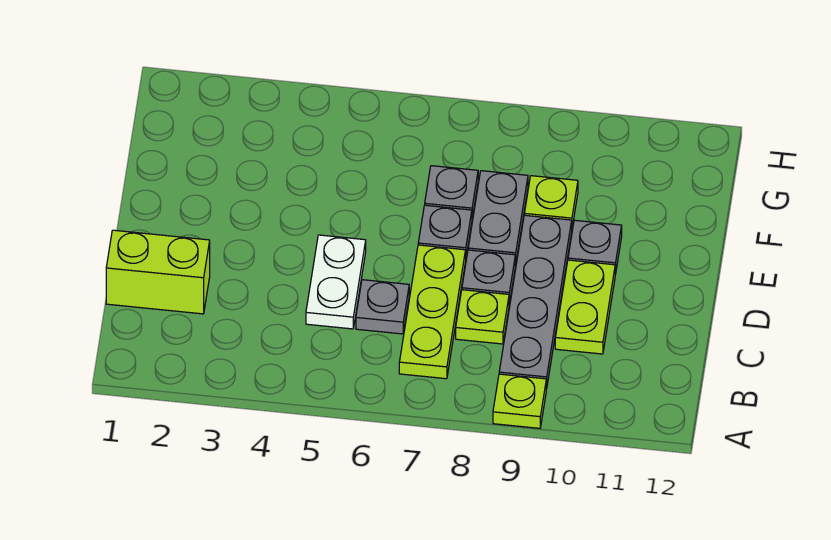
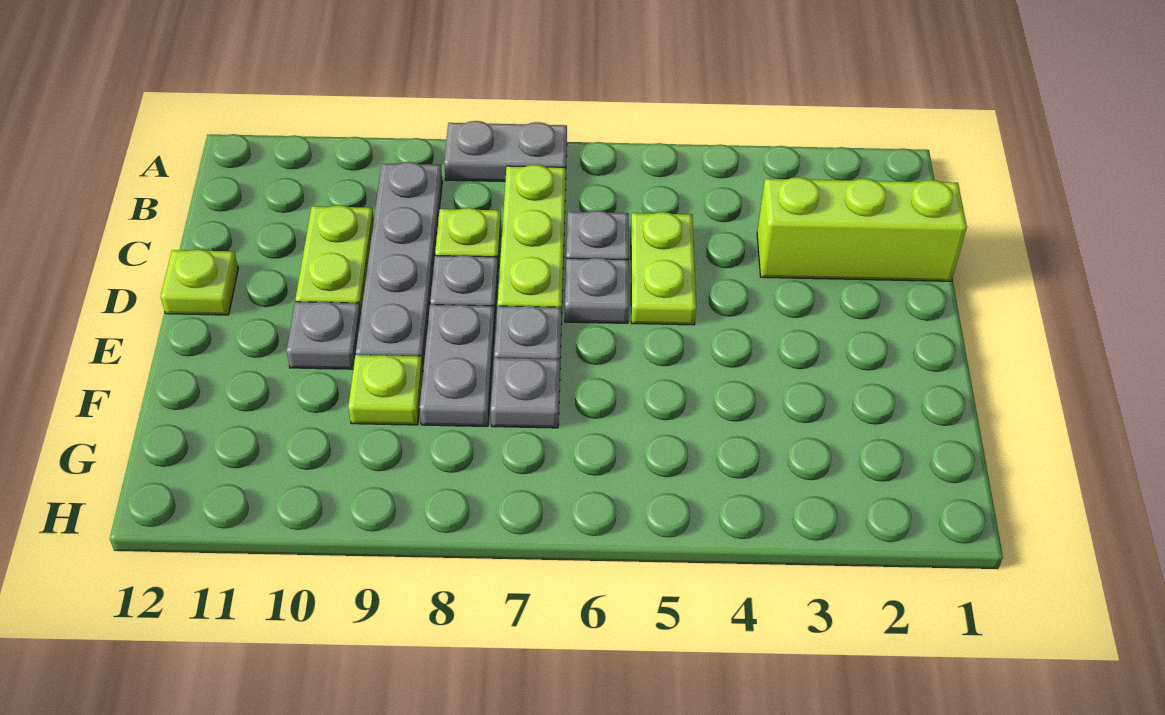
none -> grey plate A7:A8 level 1
lime plate A9 level 1 -> lime plate D12 level 1
lime brick C1:C2 level 1 -> lime brick C1:C3 level 1
white plate C5:D5 level 1 -> lime plate C5:D5 level 1
none -> grey plate D6 level 1

